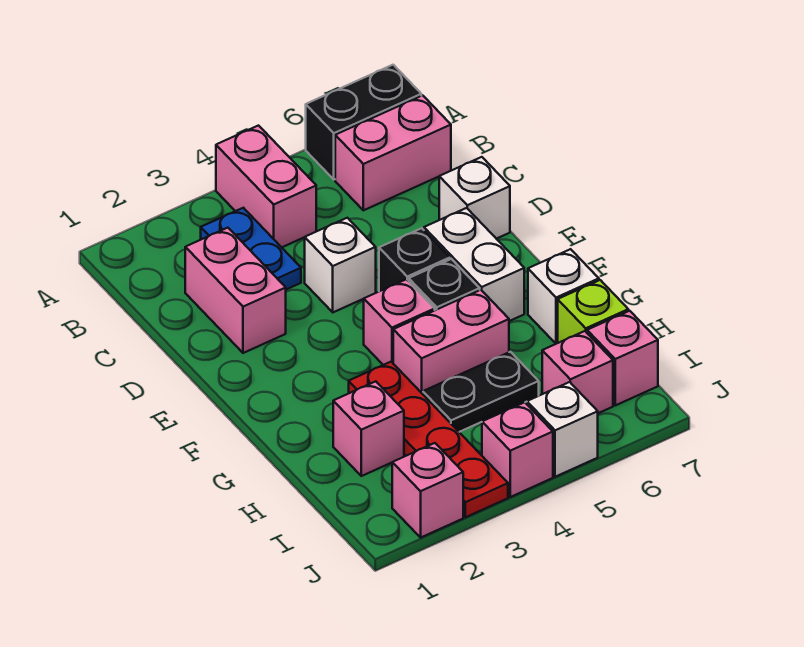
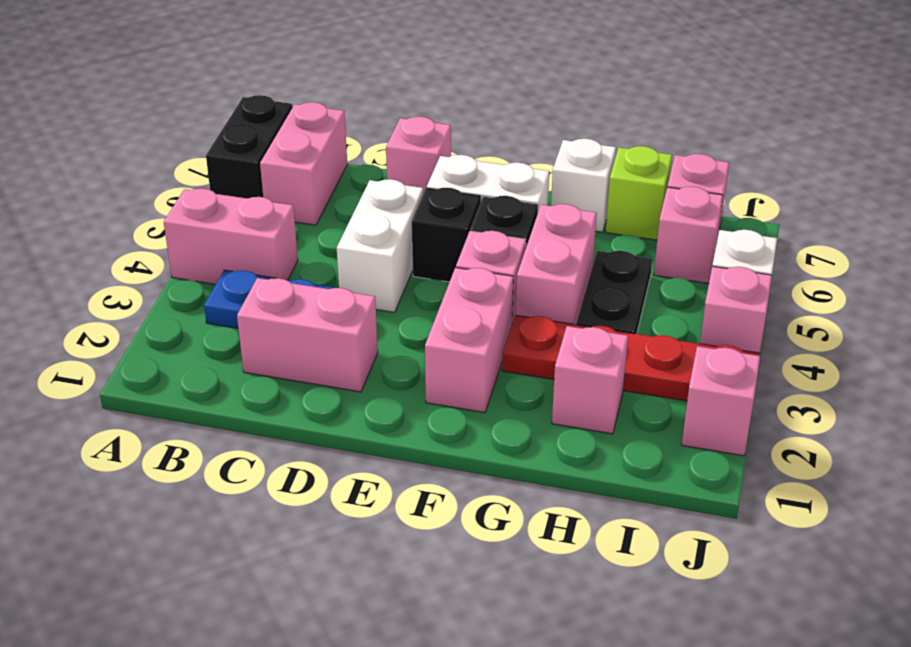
white brick D4 level 1 -> white brick D4:D5 level 1
white brick D7 level 1 -> pink brick D7 level 1
none -> pink brick F2:F3 level 1

